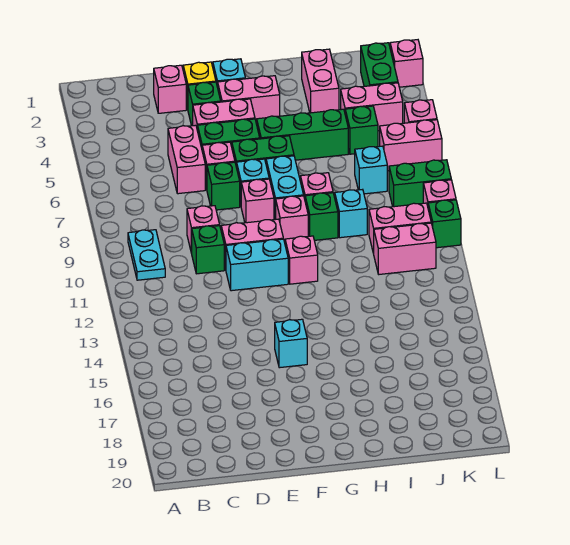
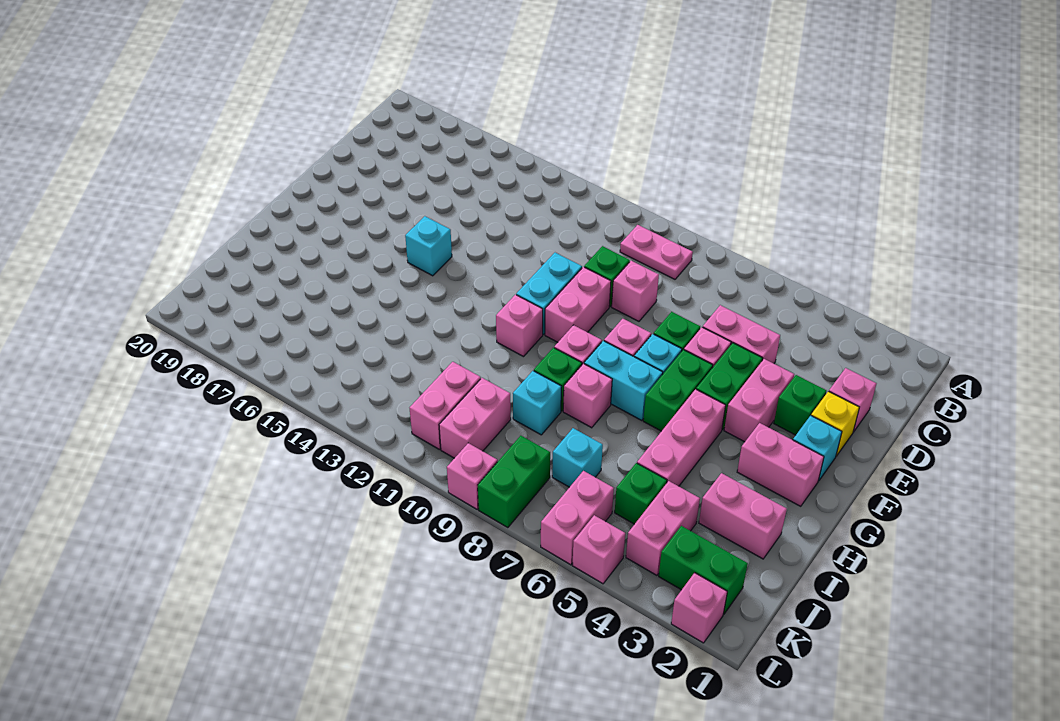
cyan plate B9:B10 level 1 -> pink plate B9:B10 level 1
pink brick F3:G3 level 1 -> pink brick G2:G3 level 1
green brick G5:I5 level 1 -> pink brick G5:I5 level 1
green brick L10 level 1 -> none

